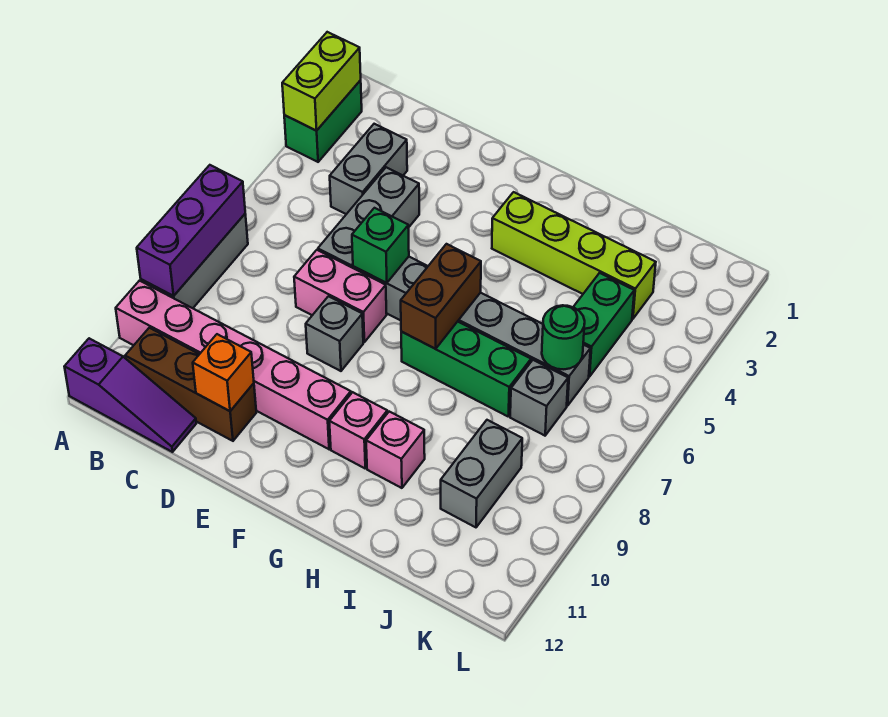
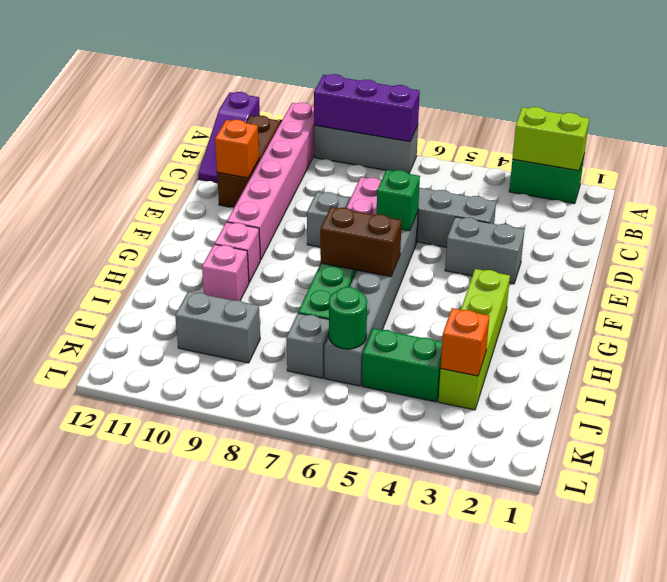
grey brick C3:C4 level 1 -> grey brick E3:E4 level 1
none -> orange brick J3 level 2

